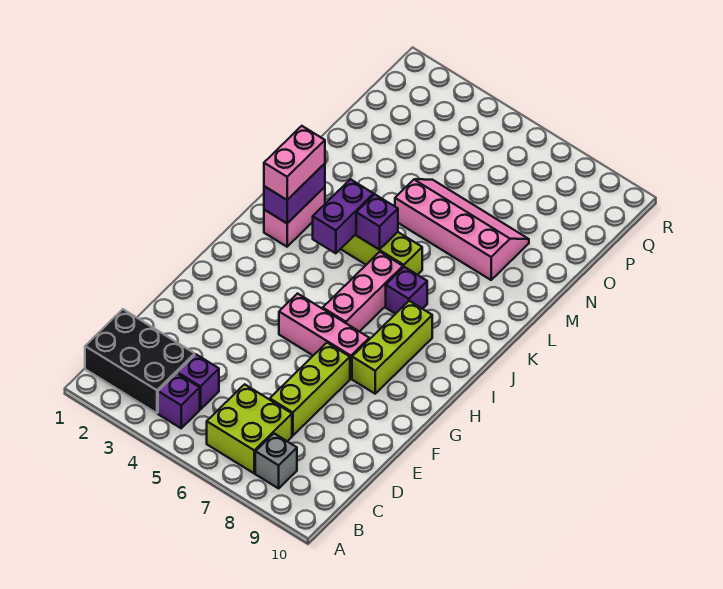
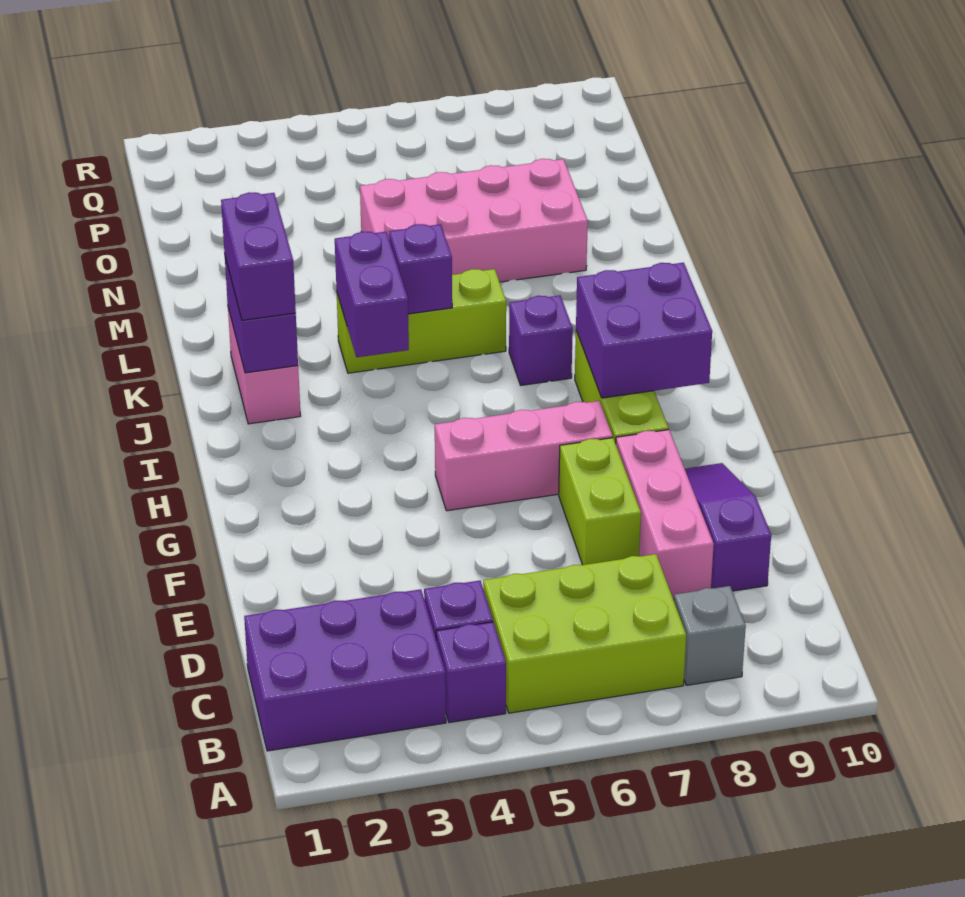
black brick B1:C3 level 1 -> purple brick B1:C3 level 1
lime brick B6:C7 level 1 -> lime brick B5:C7 level 1
lime brick D7:F7 level 1 -> lime brick E7:F7 level 1
none -> purple slope D9:F9 level 1 top D
pink brick H6:J6 level 1 -> pink brick D8:F8 level 1
none -> purple brick H8:I9 level 2
pink brick J2:K2 level 3 -> purple brick J2:K2 level 3
pink slope M5:N8 level 1 top M -> pink brick M5:N8 level 1

